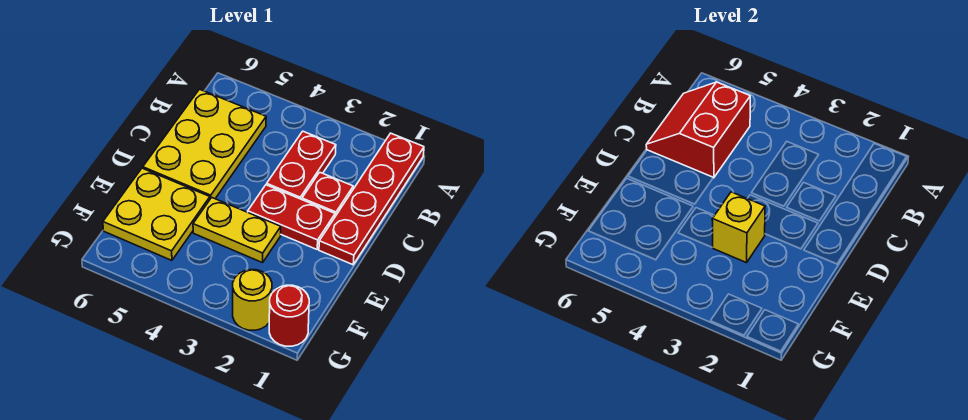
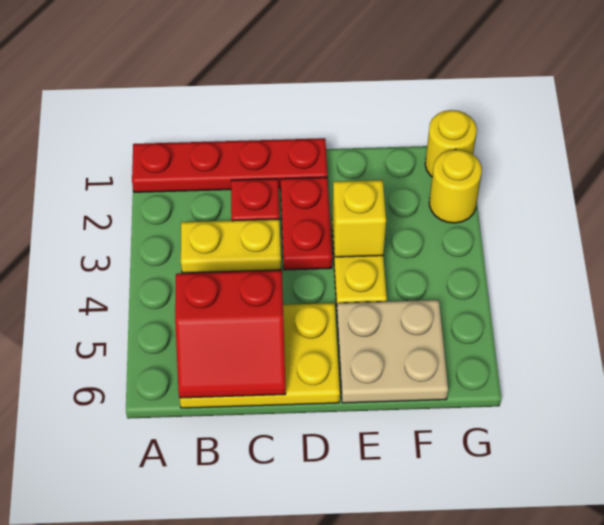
red plate B3:C3 level 1 -> yellow plate B3:C3 level 1
yellow plate E5:F6 level 1 -> tan plate E5:F6 level 1
red round brick G1 level 1 -> yellow round brick G1 level 1

